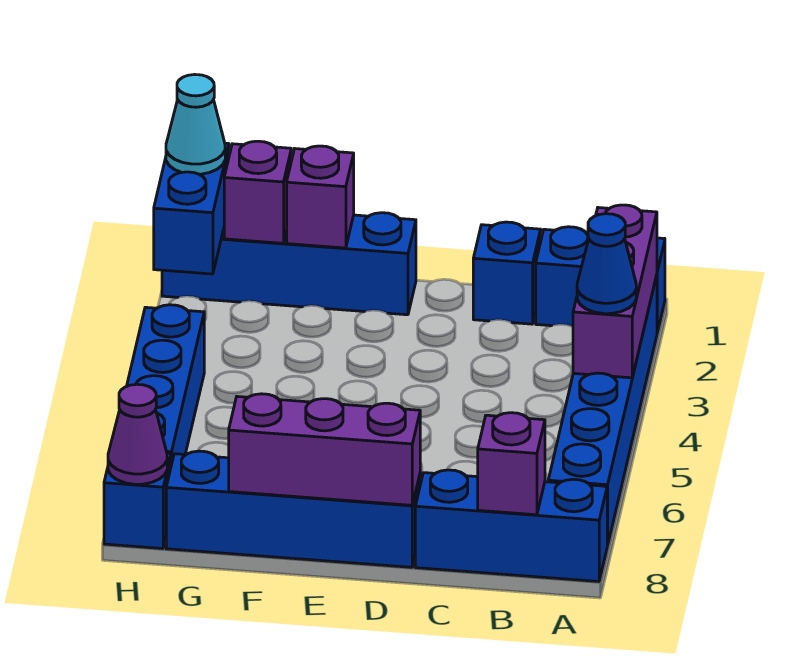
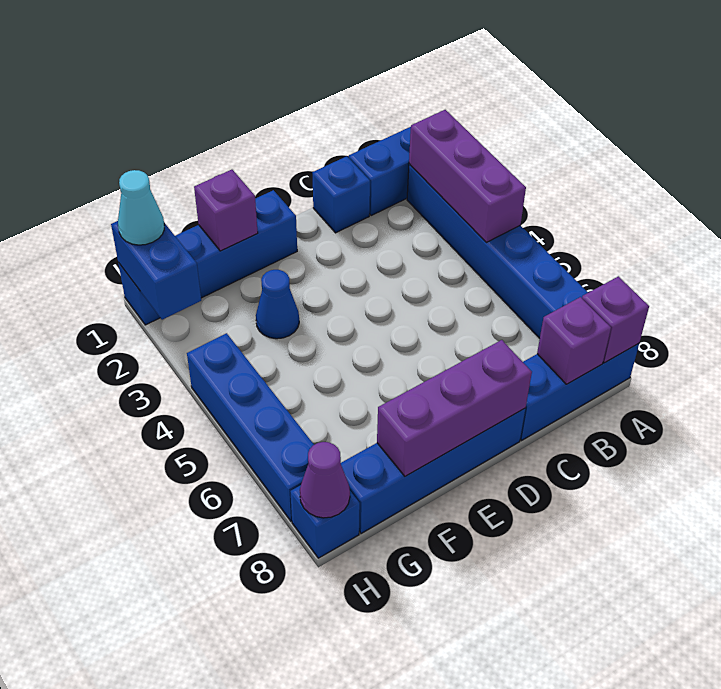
blue cone A4 level 3 -> blue cone F3 level 1
purple brick G1 level 2 -> purple brick A8 level 2

